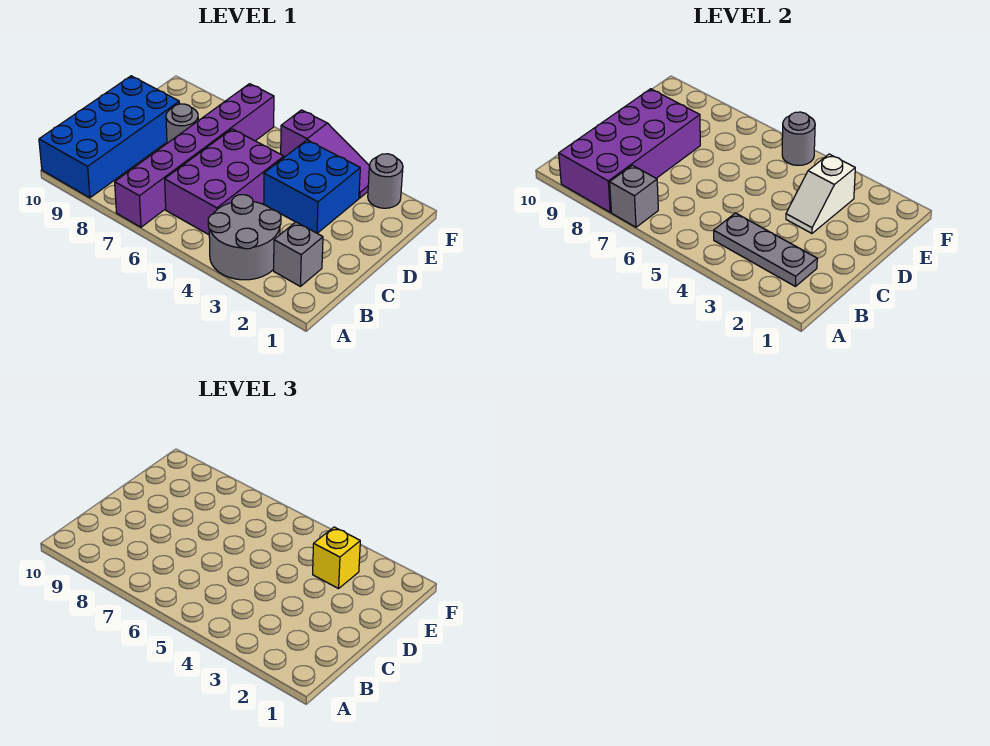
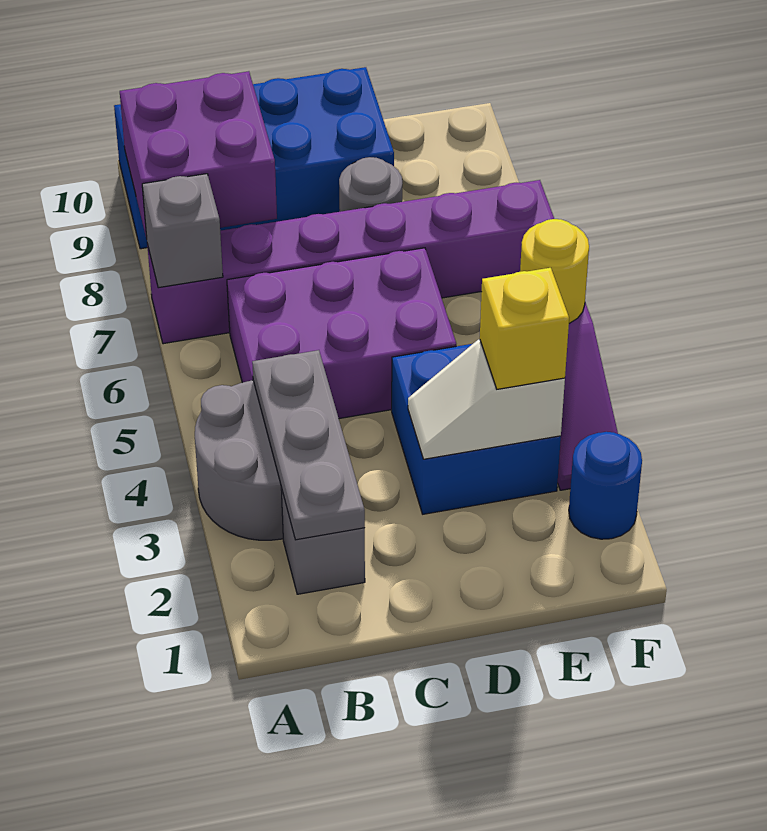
purple brick A8:D9 level 2 -> purple brick A8:B9 level 2
grey round brick F2 level 1 -> blue round brick F2 level 1
grey round brick F5 level 2 -> yellow round brick F5 level 2

